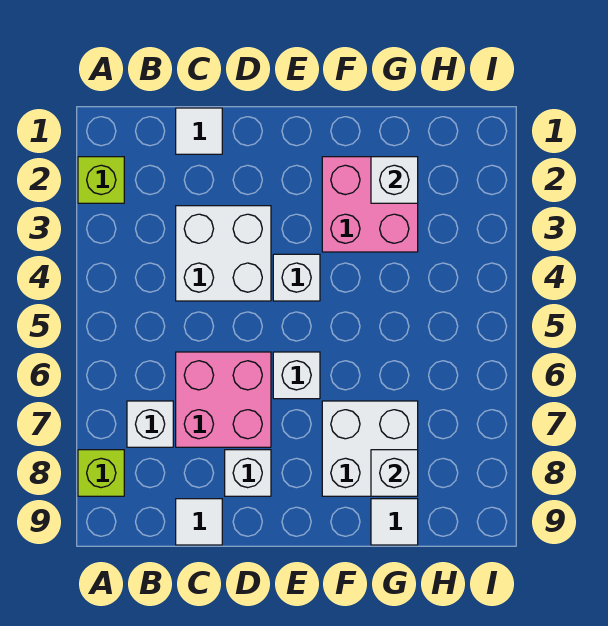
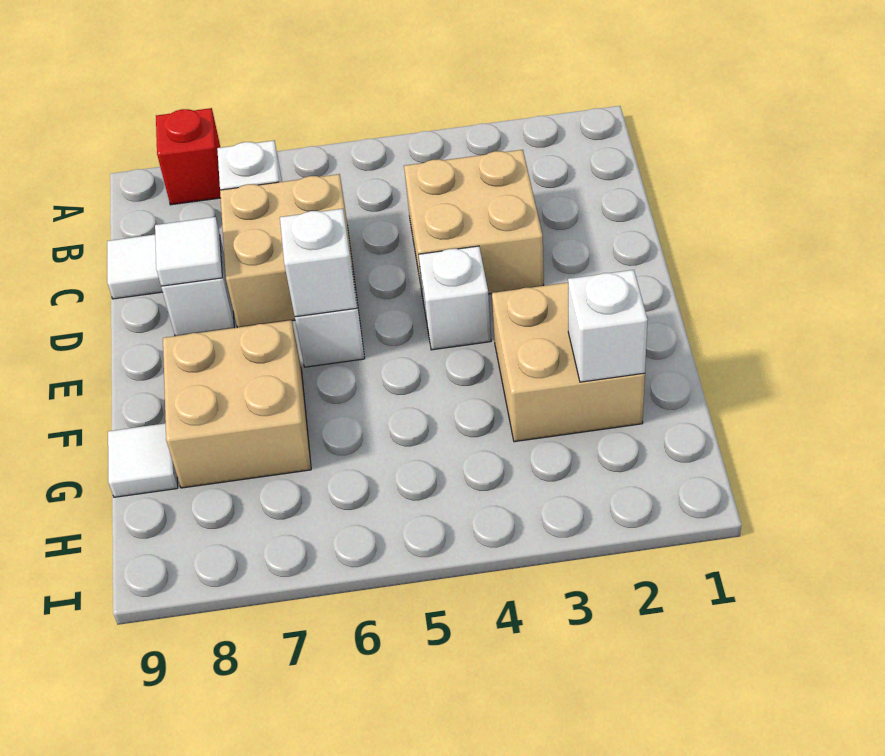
lime brick A2 level 1 -> none
lime brick A8 level 1 -> red brick A8 level 1
white tile C1 level 1 -> white tile D8 level 2
white brick C3:D4 level 1 -> tan brick C3:D4 level 1
pink brick C6:D7 level 1 -> tan brick C6:D7 level 1
pink brick F2:G3 level 1 -> tan brick F2:G3 level 1
white brick F7:G8 level 1 -> tan brick F7:G8 level 1
white brick G8 level 2 -> white brick E6 level 2

